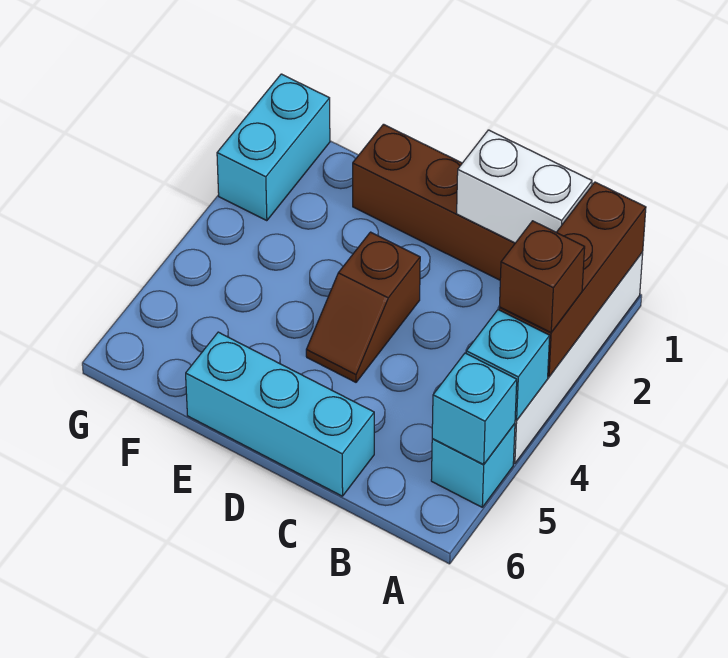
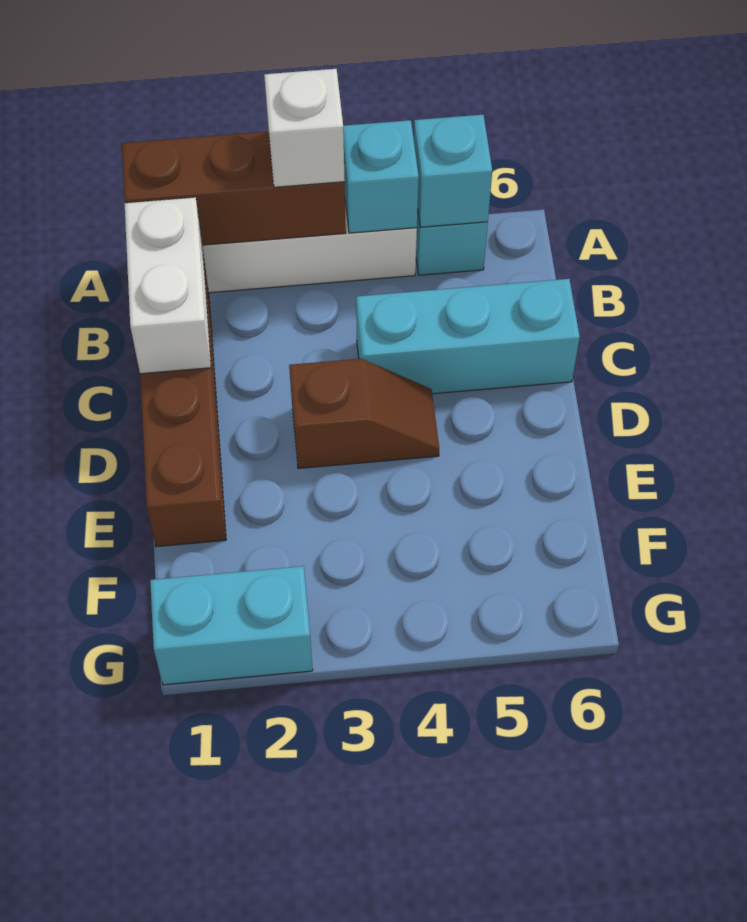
brown brick A3 level 3 -> white brick A3 level 3
cyan brick C6:E6 level 1 -> cyan brick C4:C6 level 1

